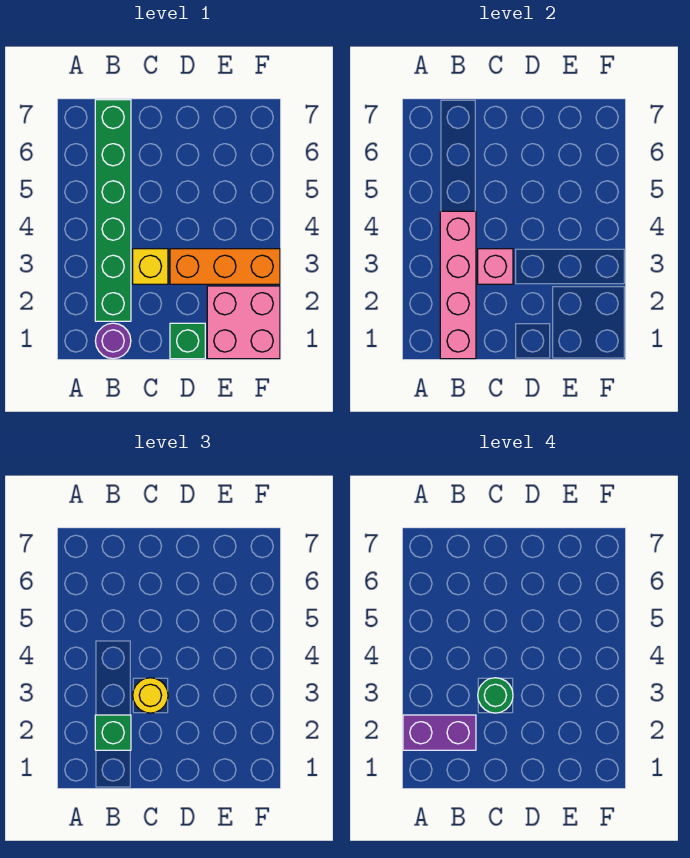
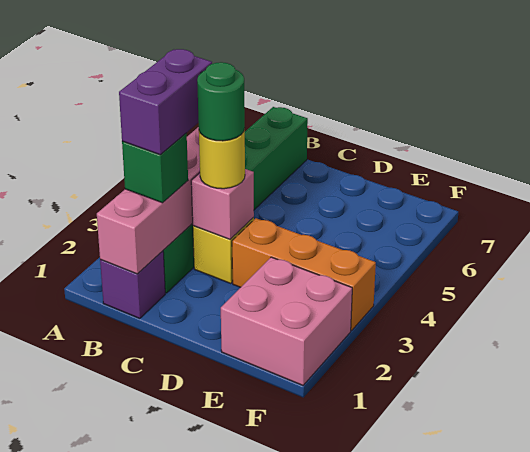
purple brick A2:B2 level 4 -> purple brick B2:B3 level 4
purple round brick B1 level 1 -> purple brick B1 level 1
green brick D1 level 1 -> none

